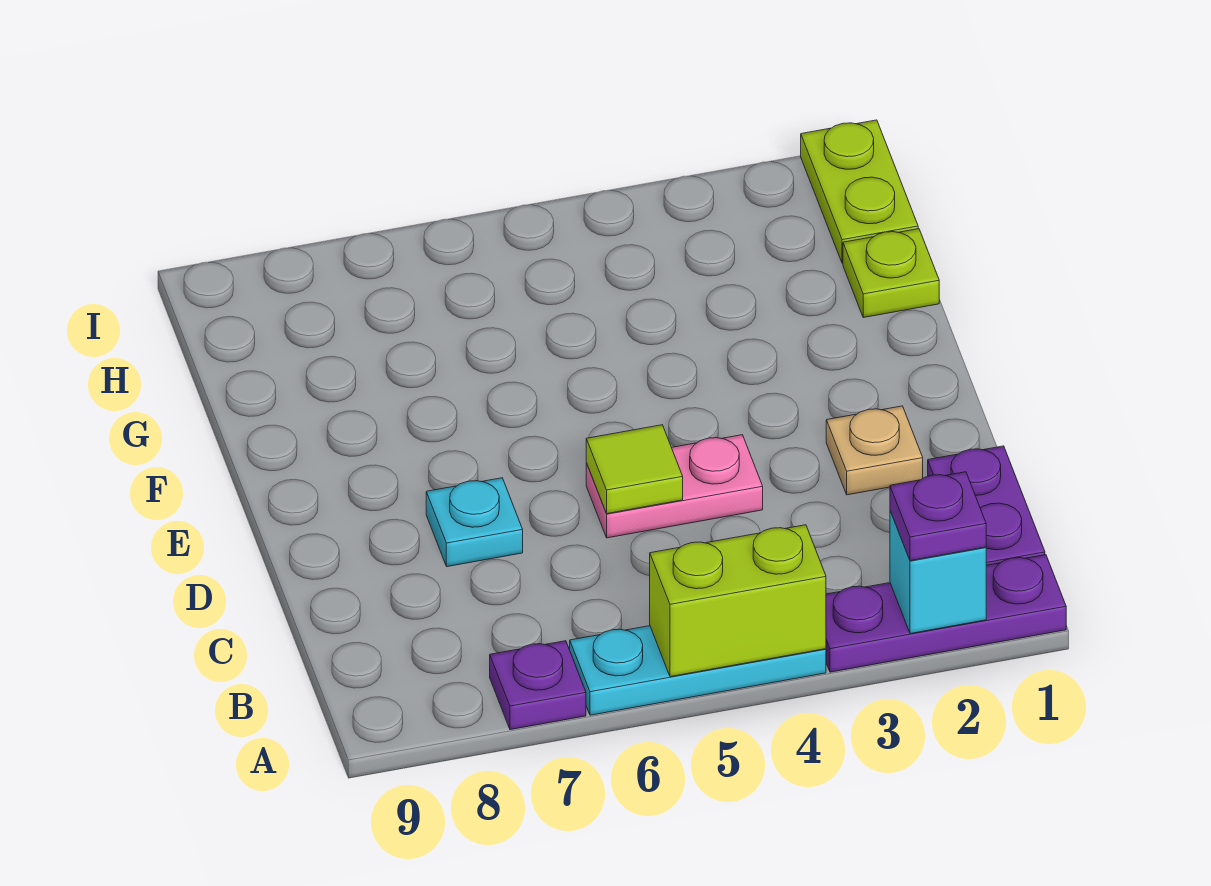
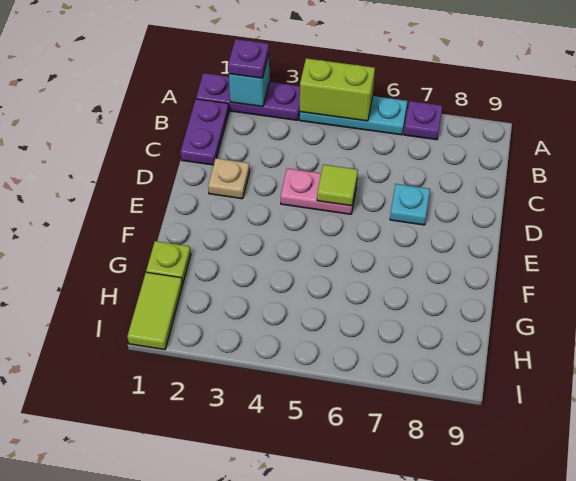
lime plate H1:I1 level 1 -> lime tile H1:I1 level 1

